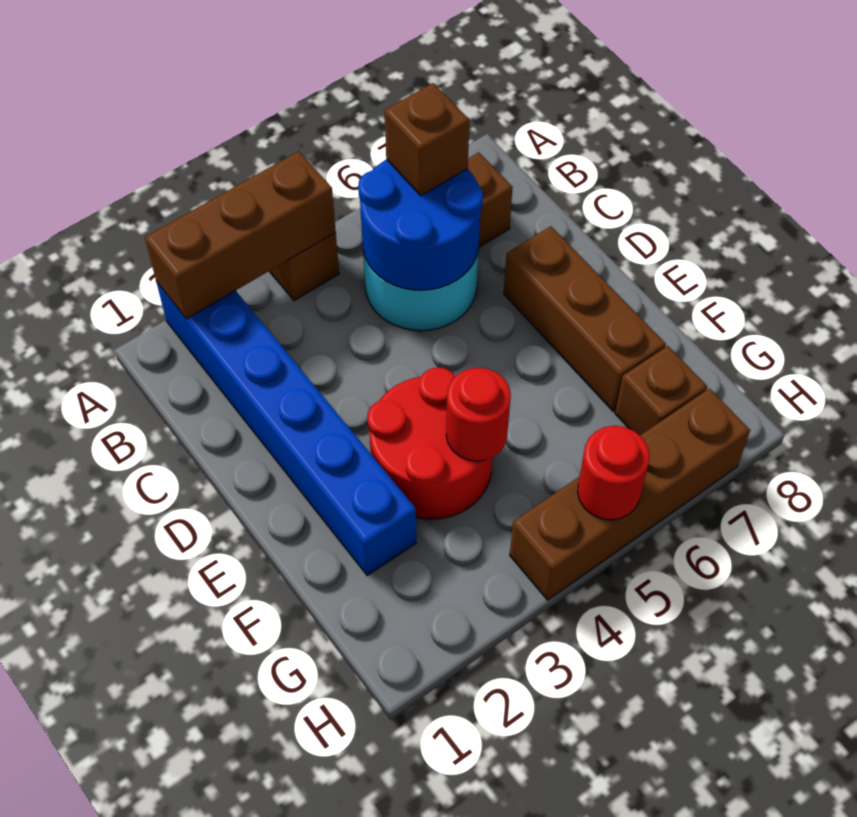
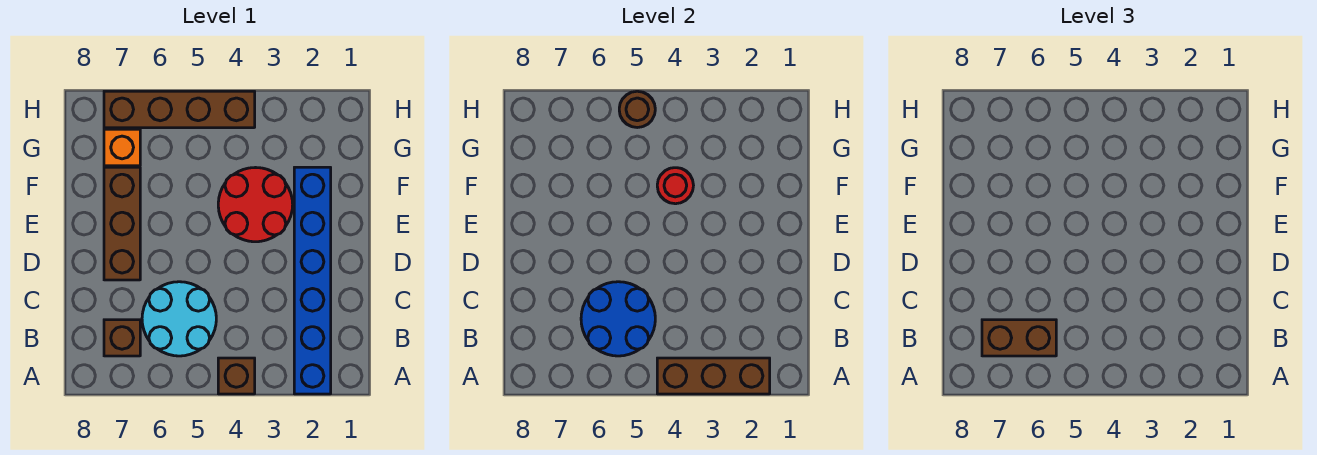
brown brick B6 level 3 -> brown brick B6:B7 level 3
brown brick G7 level 1 -> orange brick G7 level 1
red round brick H5 level 2 -> brown round brick H5 level 2

